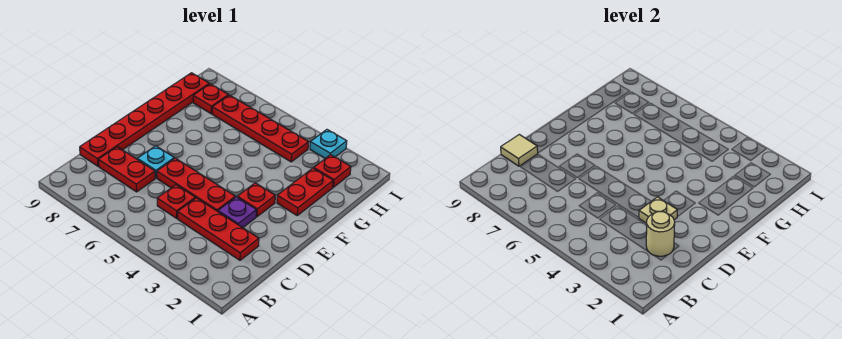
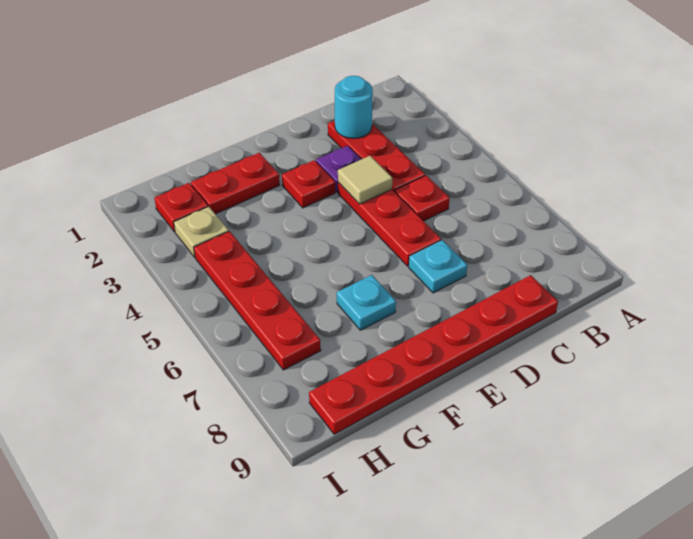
tan round brick C2 level 2 -> cyan round brick C2 level 2
red plate C7:C8 level 1 -> none
tan tile C9 level 2 -> tan tile D4 level 2
tan plate D3 level 2 -> tan plate H3 level 1
red plate H8 level 1 -> none
cyan plate I3 level 1 -> cyan plate F7 level 1

